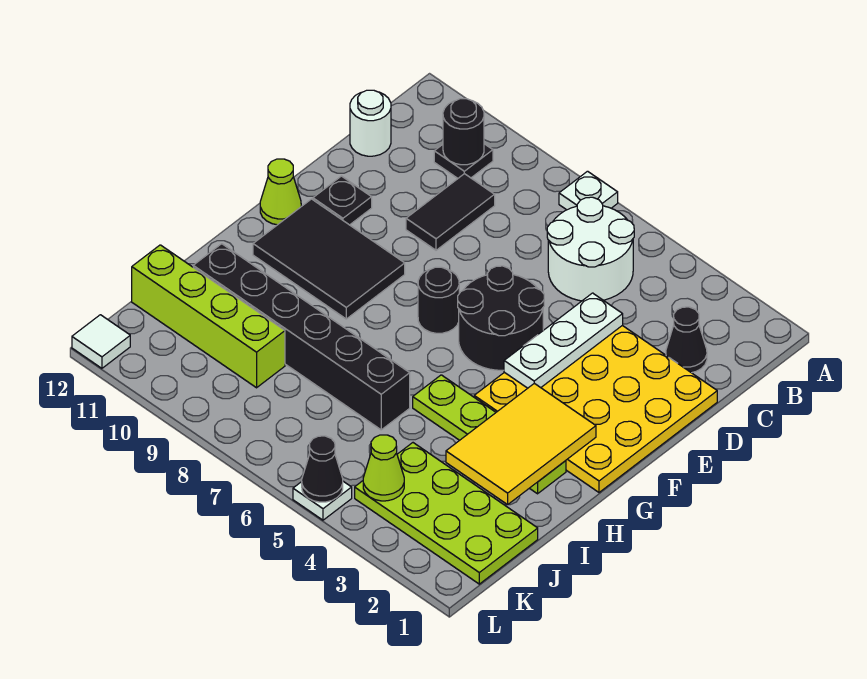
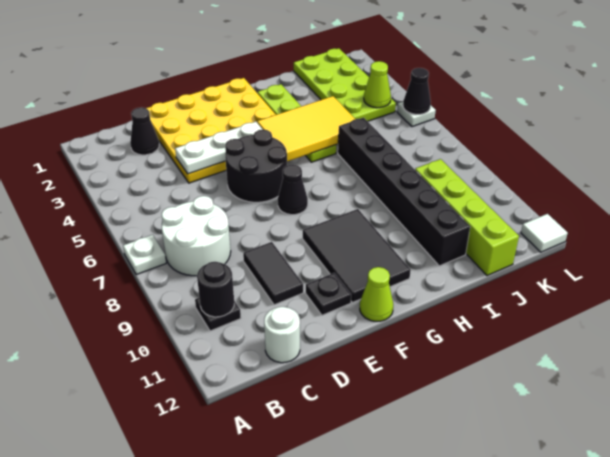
white round brick B5:C6 level 1 -> white round brick B7:C8 level 1
black tile C9:D9 level 1 -> black tile D9:D10 level 1
black round brick F7 level 1 -> black cone F7 level 1
yellow tile G2:I3 level 2 -> yellow tile G4:I5 level 2

